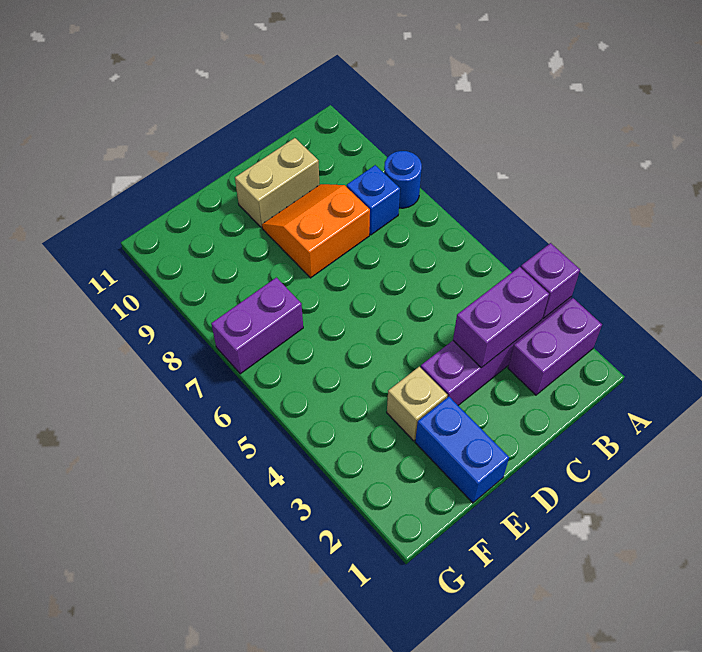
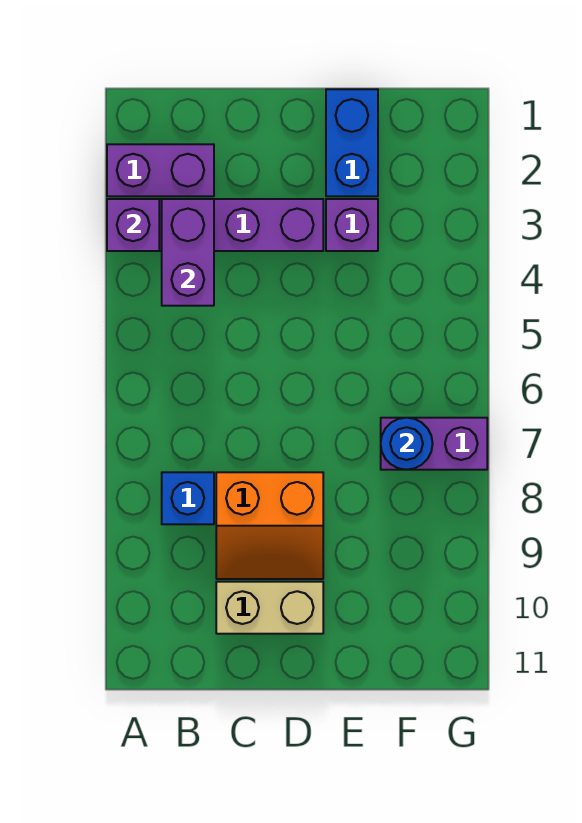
blue round brick A8 level 1 -> blue round brick F7 level 2
purple brick B3:C3 level 2 -> purple brick B3:B4 level 2
tan brick E3 level 1 -> purple brick E3 level 1

